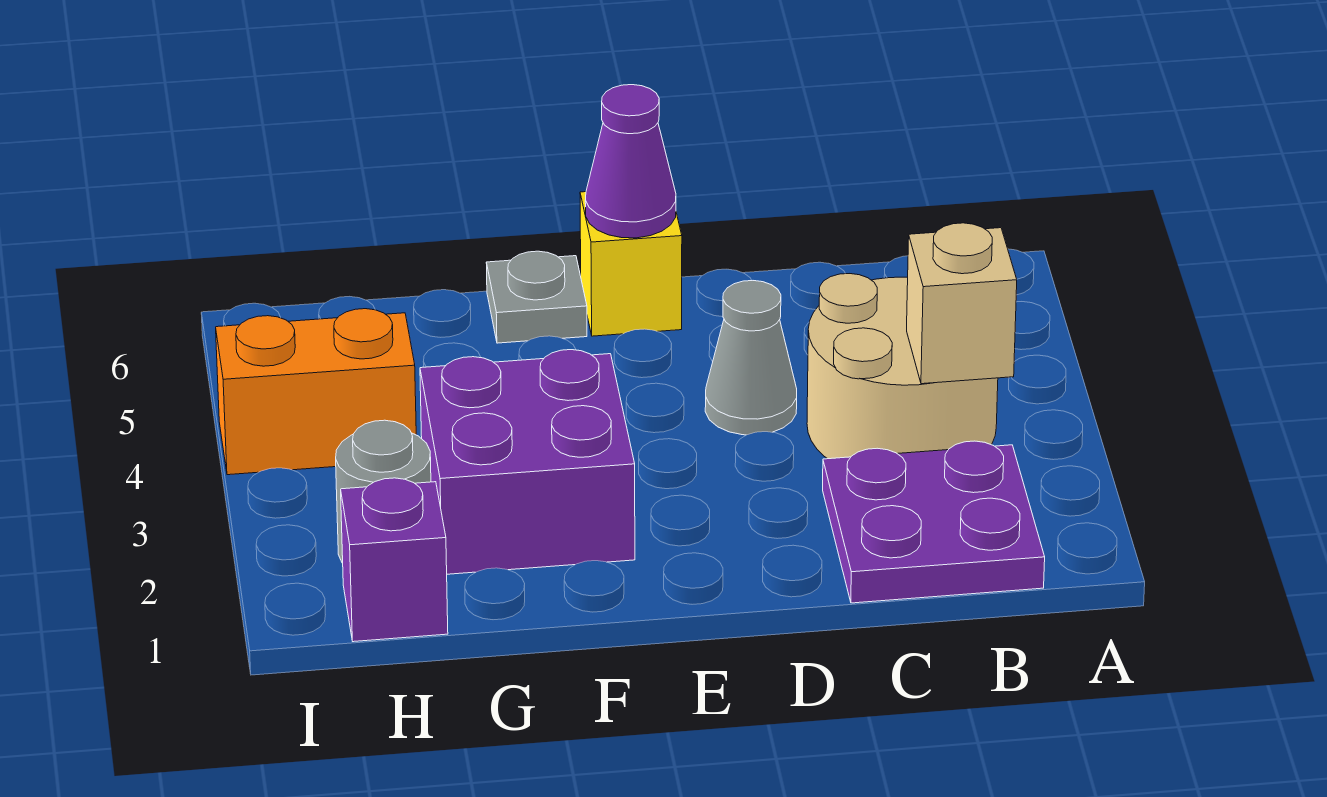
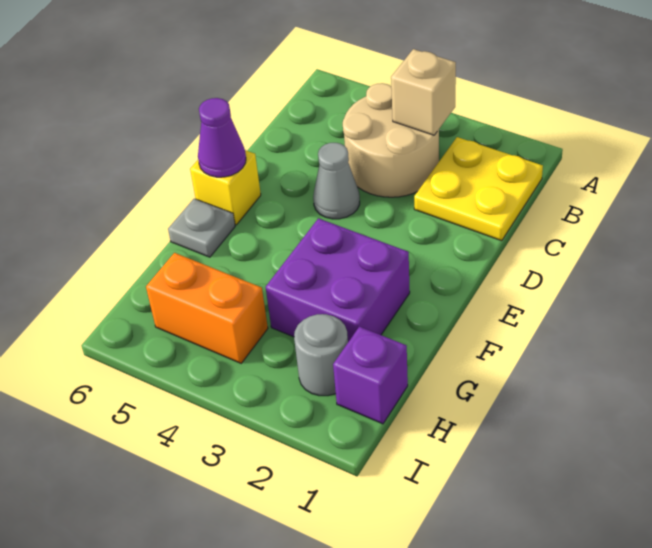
purple plate B1:C2 level 1 -> yellow plate B1:C2 level 1
orange brick H4:I4 level 1 -> orange brick H4:H5 level 1

